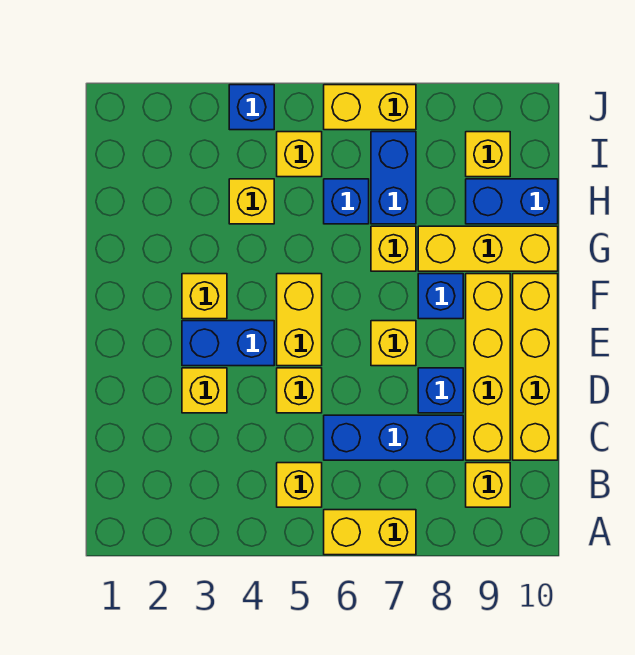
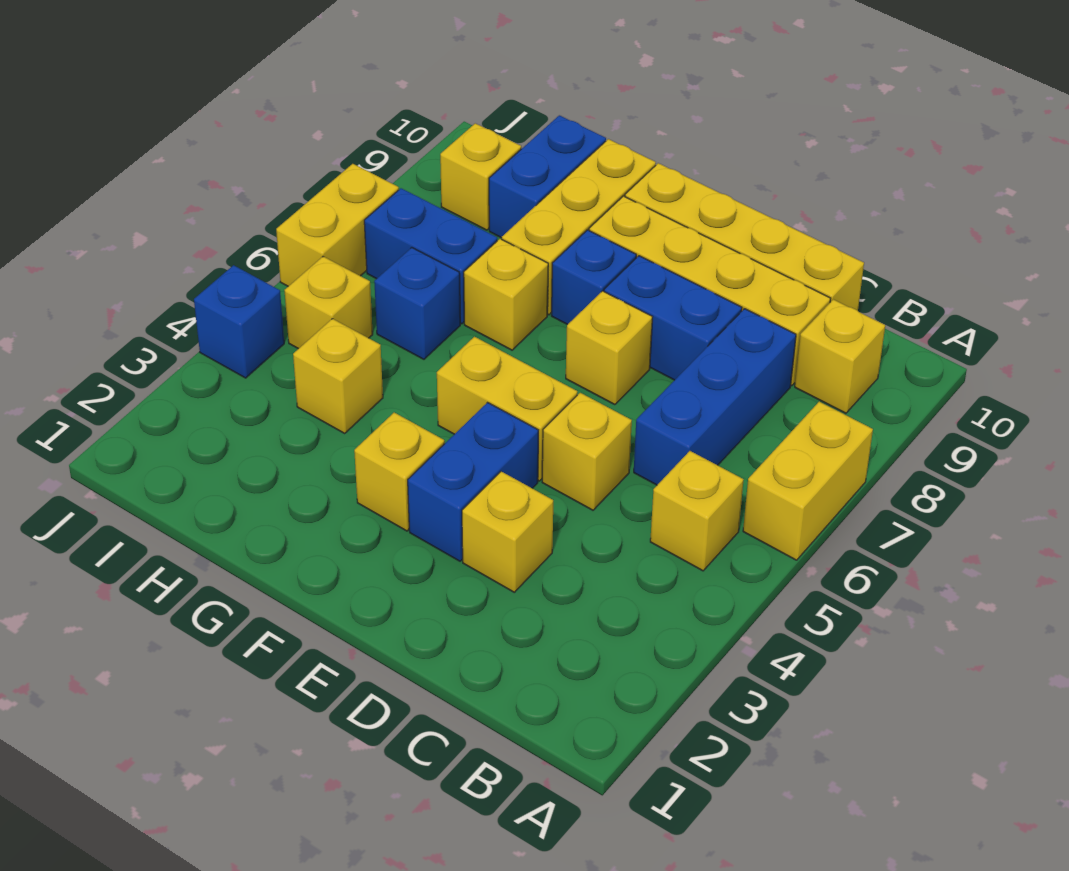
blue brick D8 level 1 -> blue brick D8:E8 level 1

